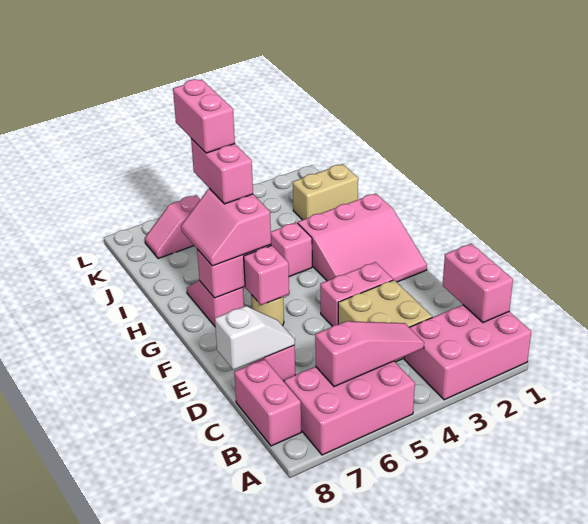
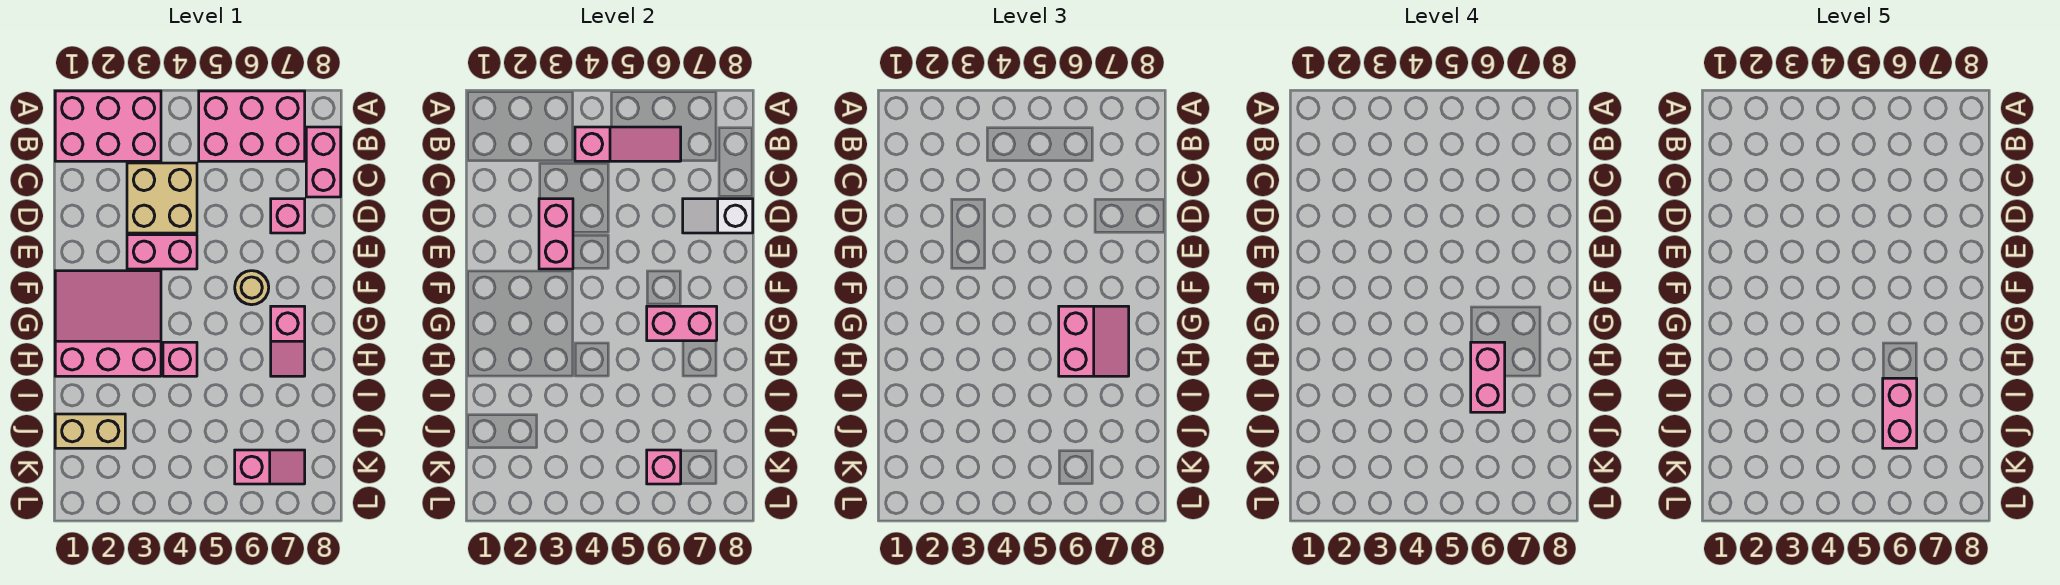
pink brick B1:C1 level 2 -> pink brick D3:E3 level 2
pink slope B4:B6 level 2 top 6 -> pink slope B4:B6 level 2 top 4
pink brick F6 level 2 -> pink brick K6 level 2

